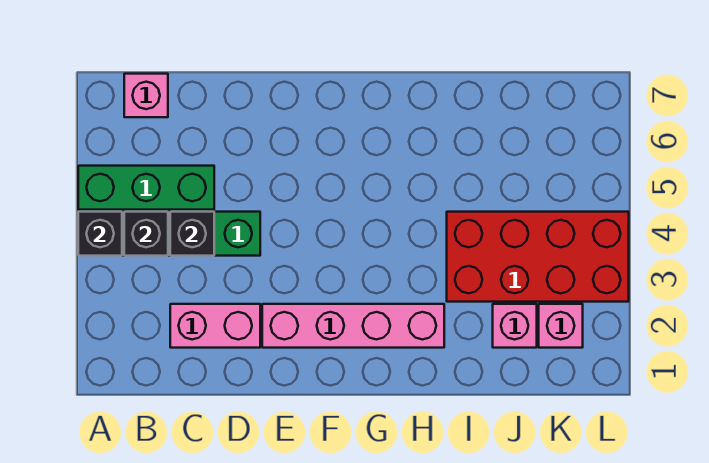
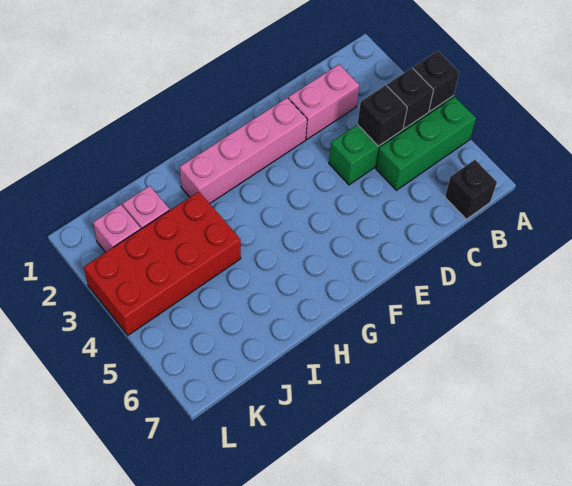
pink brick B7 level 1 -> black brick B7 level 1

